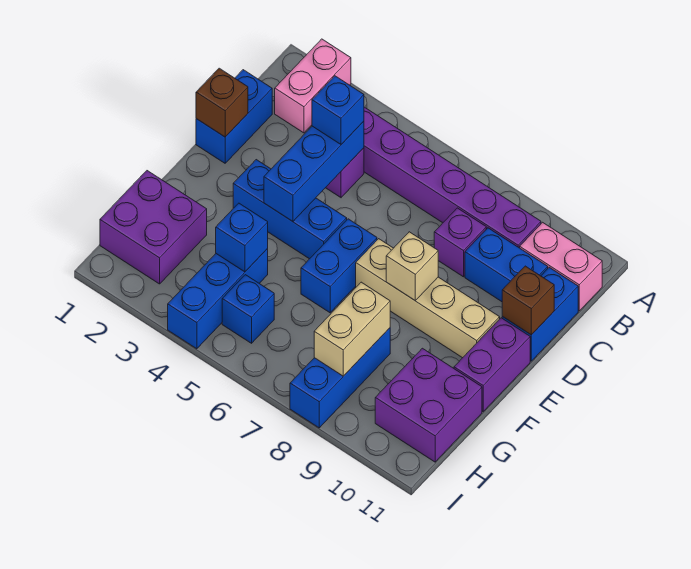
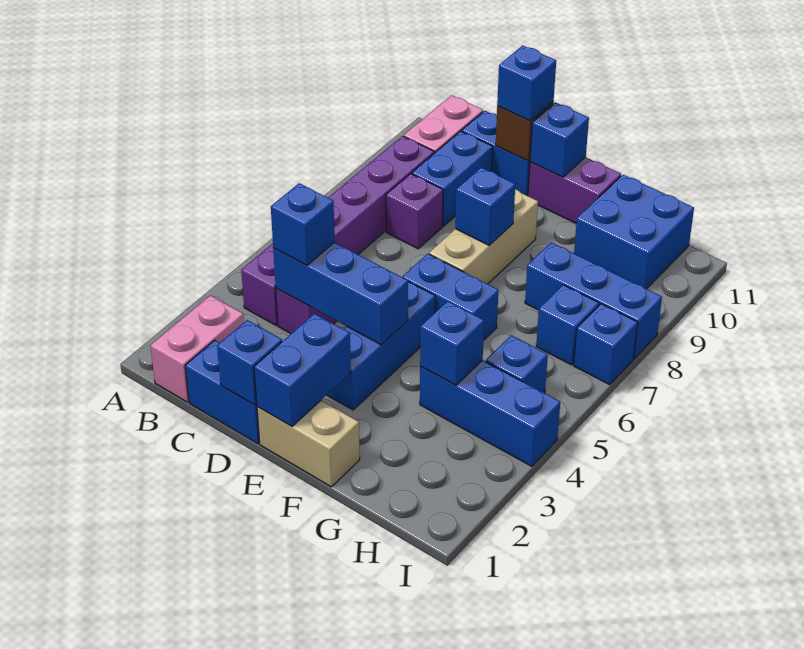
pink brick A2:B2 level 1 -> pink brick B1:B2 level 1
brown brick D1 level 2 -> blue brick D1 level 2
none -> blue brick D11 level 3
none -> blue brick E1:E2 level 2
tan brick E7:E10 level 1 -> tan brick E7:E9 level 1
tan brick E8 level 2 -> blue brick E8 level 2
none -> blue brick E11 level 2
purple brick G1:H2 level 1 -> none
tan brick G8:H8 level 2 -> tan brick E1:F1 level 1
purple brick G10:H11 level 1 -> blue brick G10:H11 level 1
none -> blue brick H7 level 1
none -> blue brick I7 level 1

